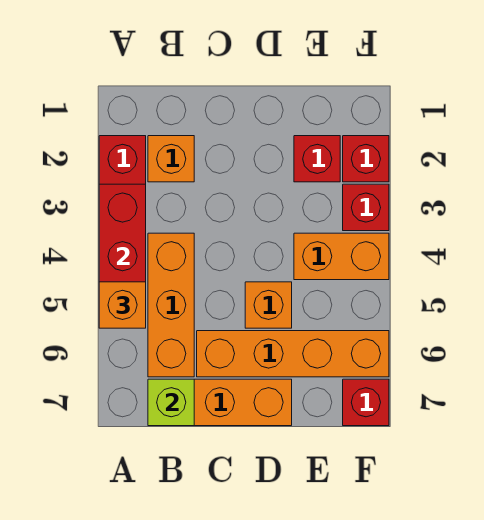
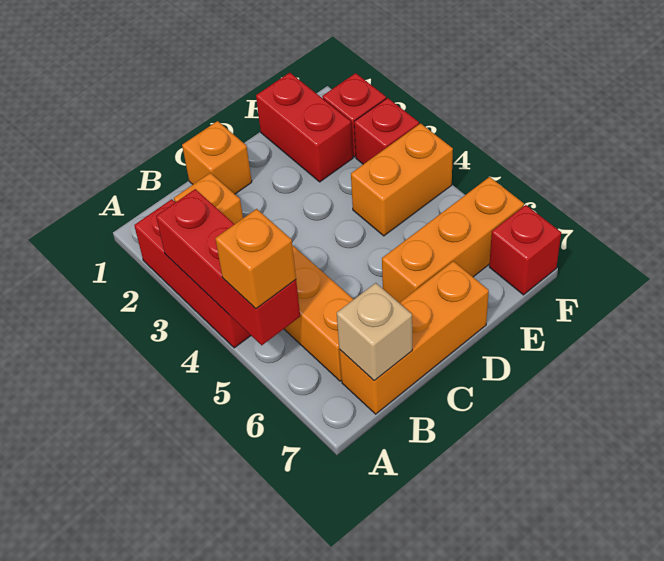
lime brick B7 level 2 -> tan brick B7 level 2
orange brick C6:F6 level 1 -> orange brick D6:F6 level 1
orange brick D5 level 1 -> orange brick C1 level 1
red brick E2 level 1 -> red brick E1:E2 level 1

